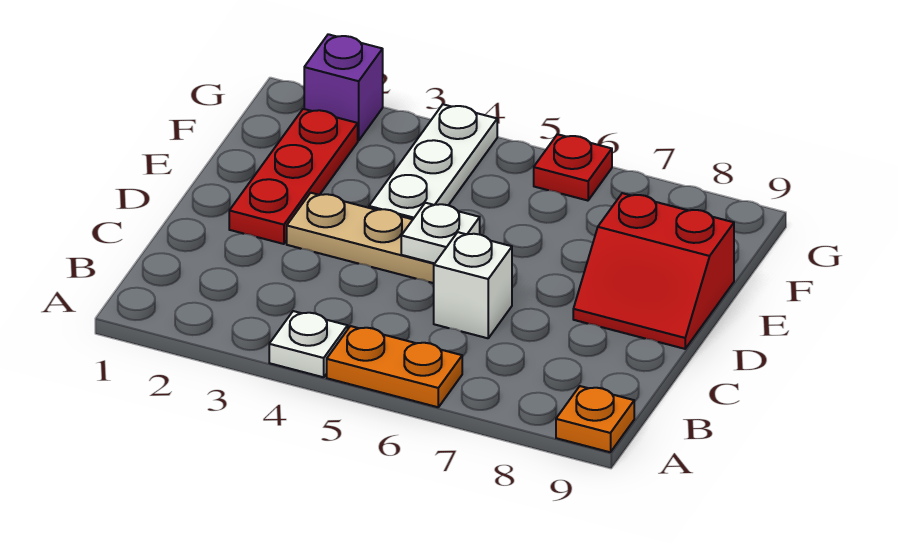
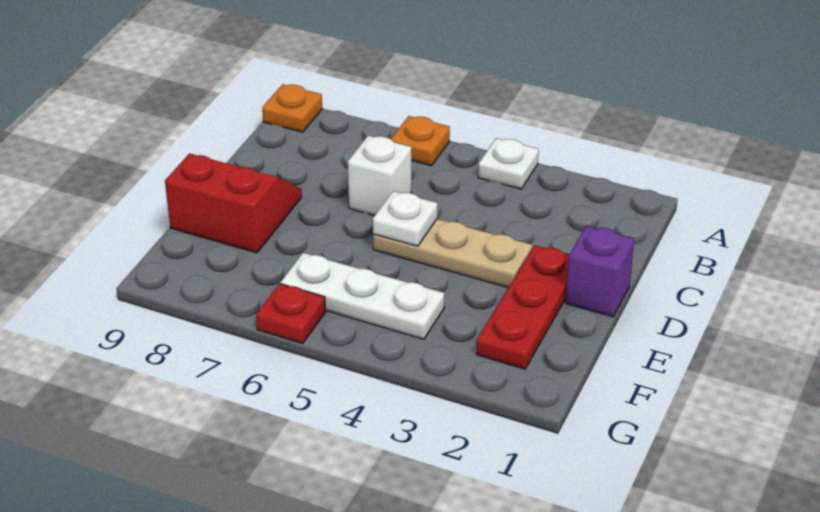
orange plate A5:A6 level 1 -> orange plate A6 level 1
white plate E4:G4 level 1 -> white plate F4:F6 level 1
purple brick G2 level 1 -> purple brick D1 level 1

